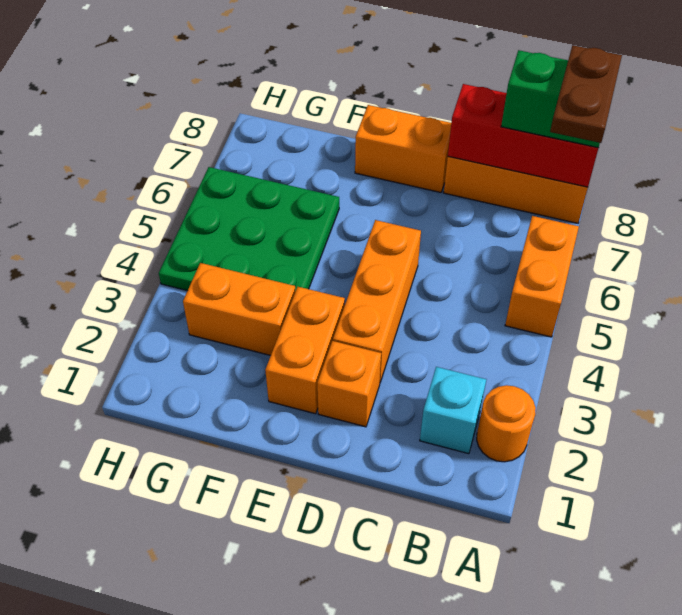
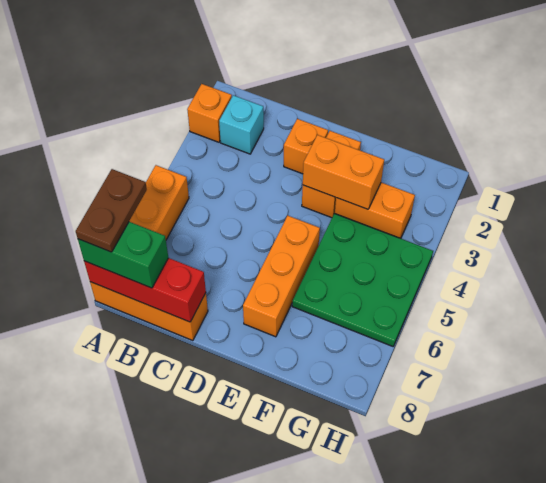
orange round brick A2 level 1 -> orange brick A2 level 1
orange brick D3:D5 level 1 -> orange brick E5:E7 level 1
orange brick D8:E8 level 1 -> orange brick E3:F3 level 2

